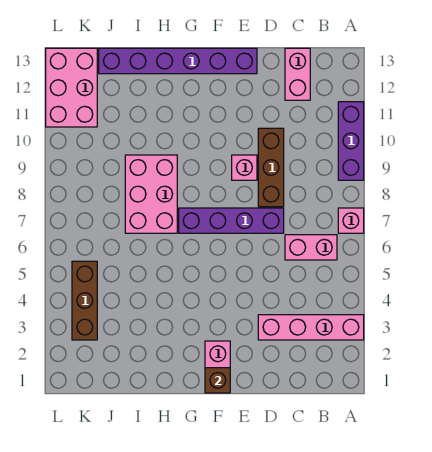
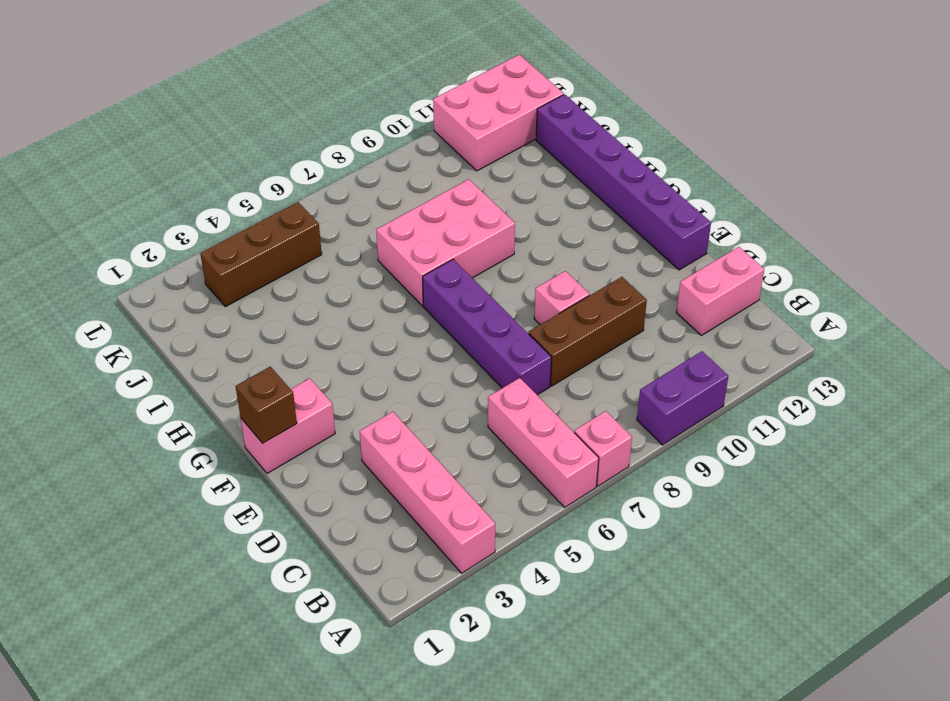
purple brick A9:A11 level 1 -> purple brick A9:A10 level 1
pink brick B6:C6 level 1 -> pink brick A6:C6 level 1

